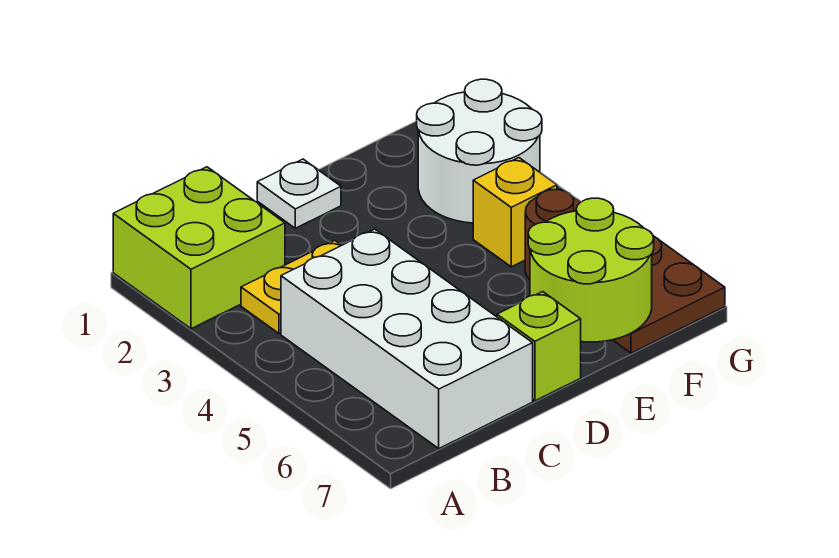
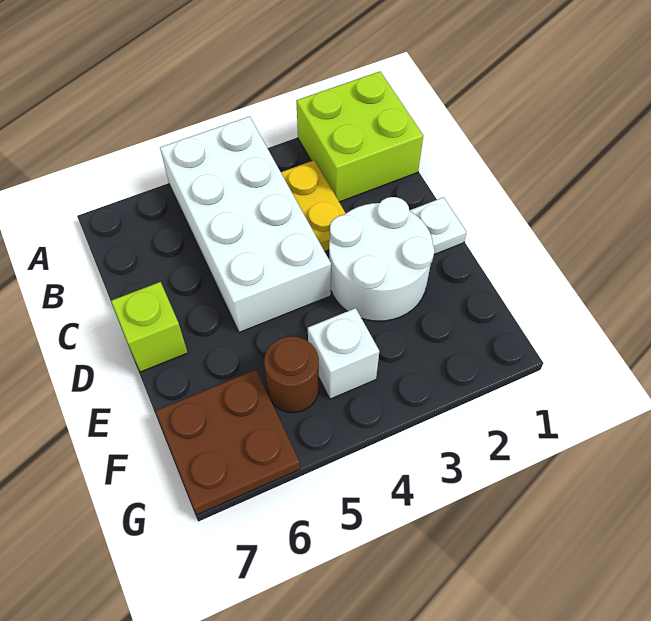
white brick B4:C7 level 1 -> white brick A4:D5 level 1
lime round brick E6:F7 level 2 -> none
white round brick F2:G3 level 1 -> white round brick D2:E3 level 1
yellow brick F4 level 1 -> white brick F4 level 1

